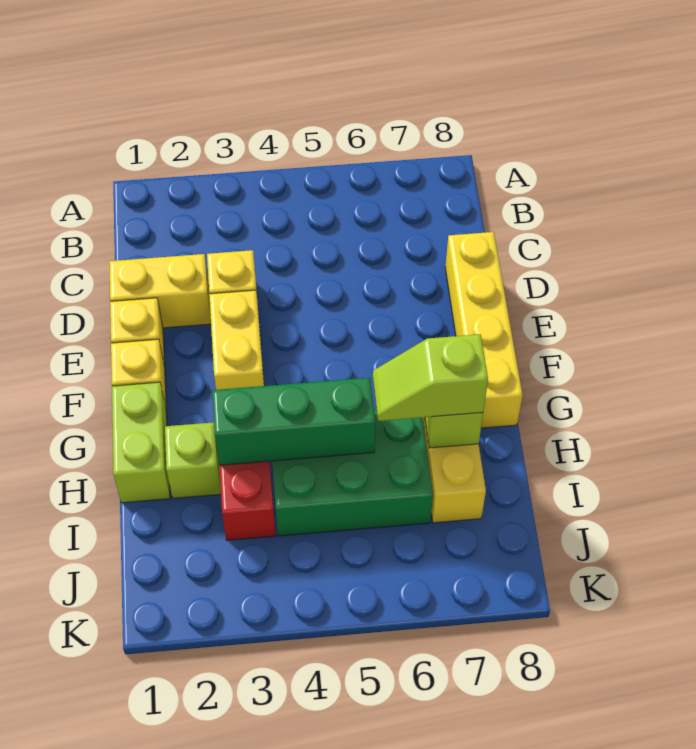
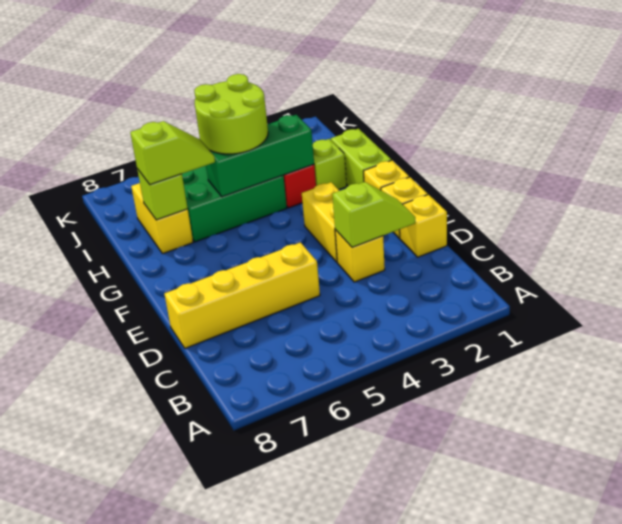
yellow brick D1:D2 level 1 -> yellow brick D1 level 1
none -> lime slope D2:D3 level 2 top 3
yellow brick D8:G8 level 1 -> yellow brick D5:D8 level 1
none -> lime round brick H4:I5 level 3

